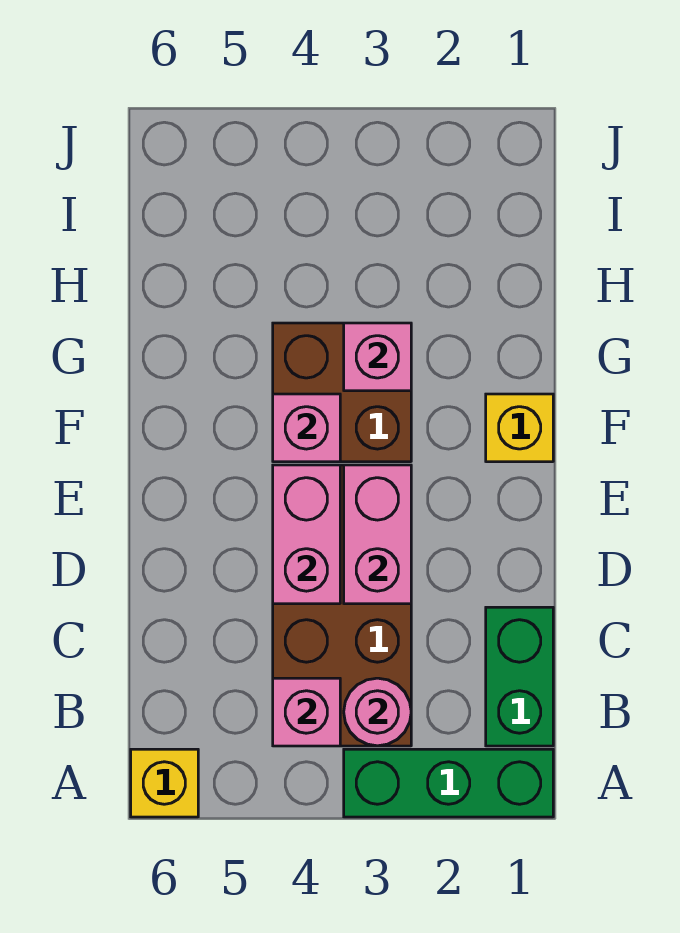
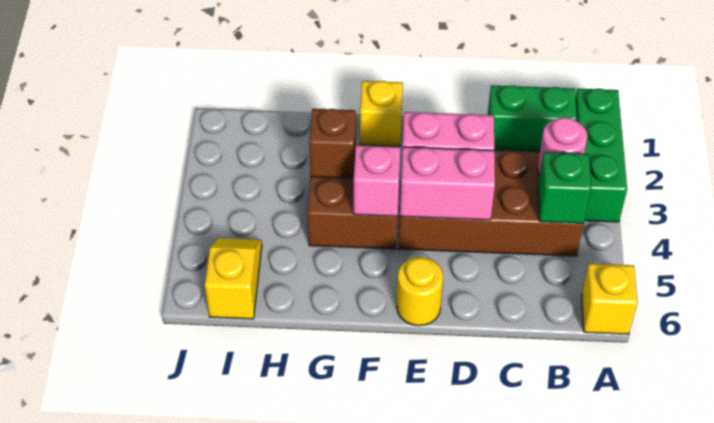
pink brick B4 level 2 -> green brick B4 level 2
none -> yellow round brick E6 level 1
pink brick G3 level 2 -> brown brick G3 level 2
none -> yellow slope I5:I6 level 1 top 6

